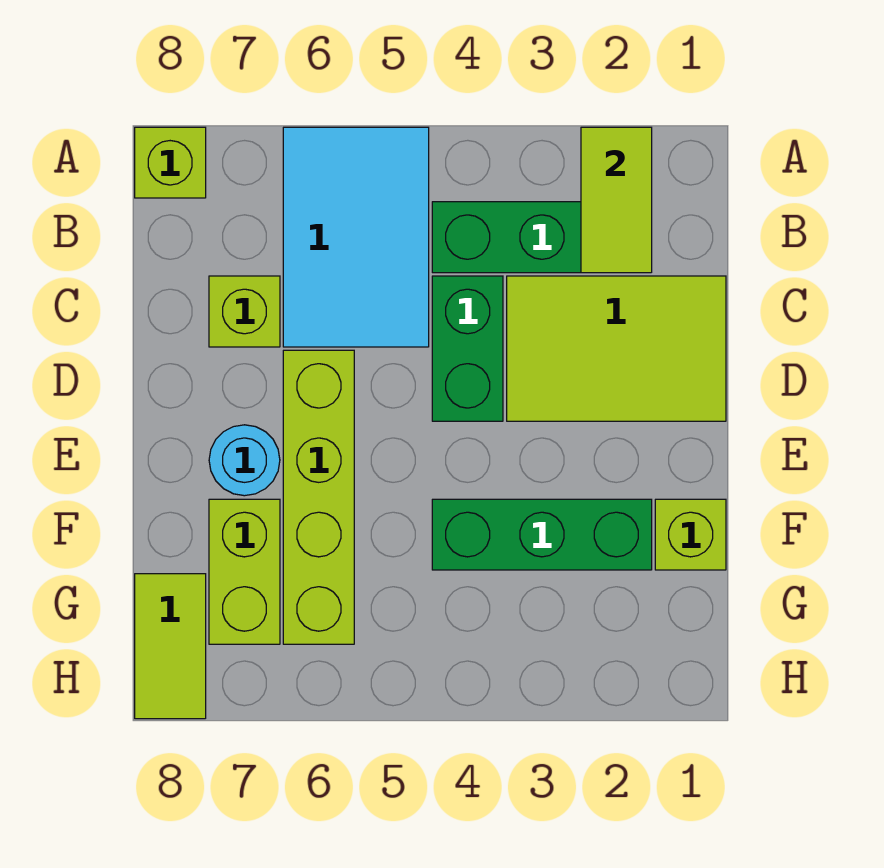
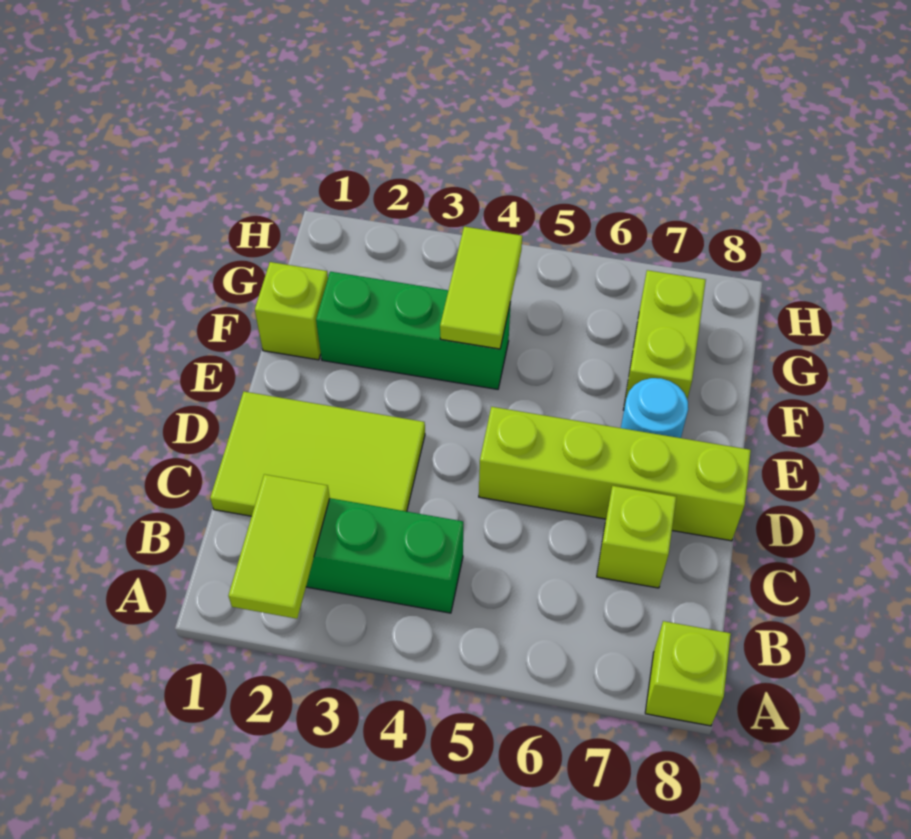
cyan tile A5:C6 level 1 -> none
green brick C4:D4 level 1 -> none
lime brick D6:G6 level 1 -> lime brick D5:D8 level 1
lime tile G8:H8 level 1 -> lime tile F4:G4 level 2

